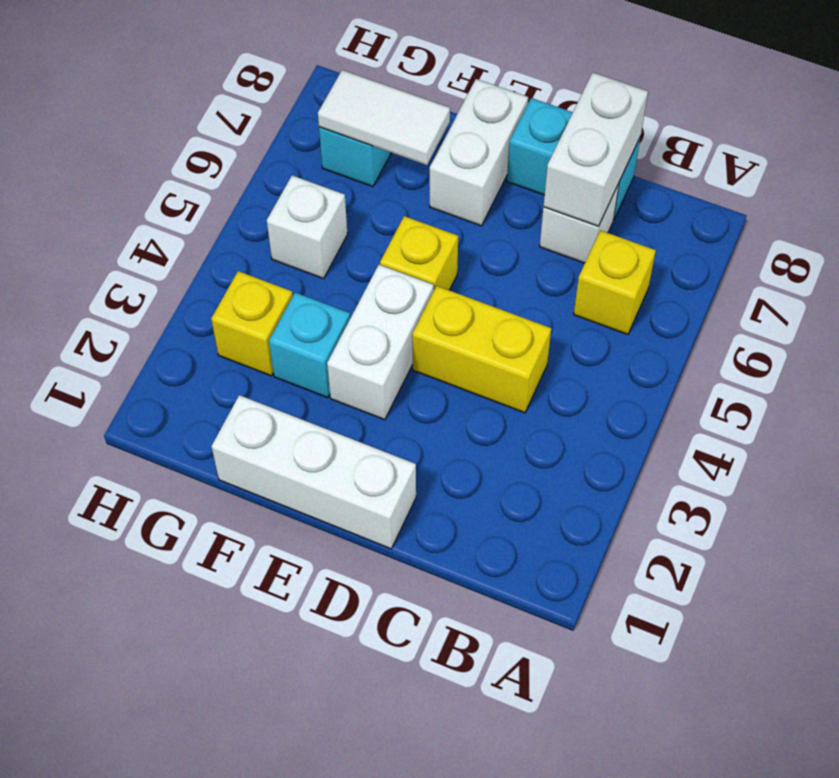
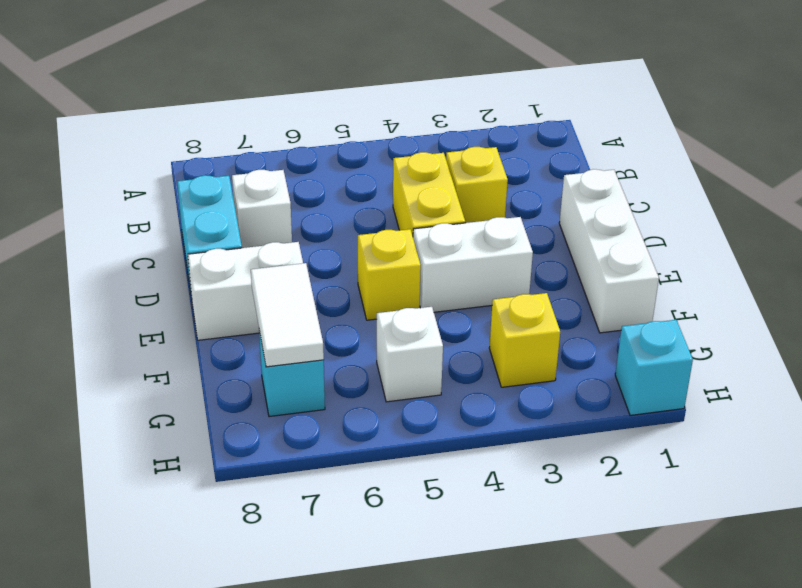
yellow brick B6 level 1 -> yellow brick C3 level 1
white brick C7:C8 level 2 -> none
cyan brick F3 level 1 -> cyan brick H1 level 1

